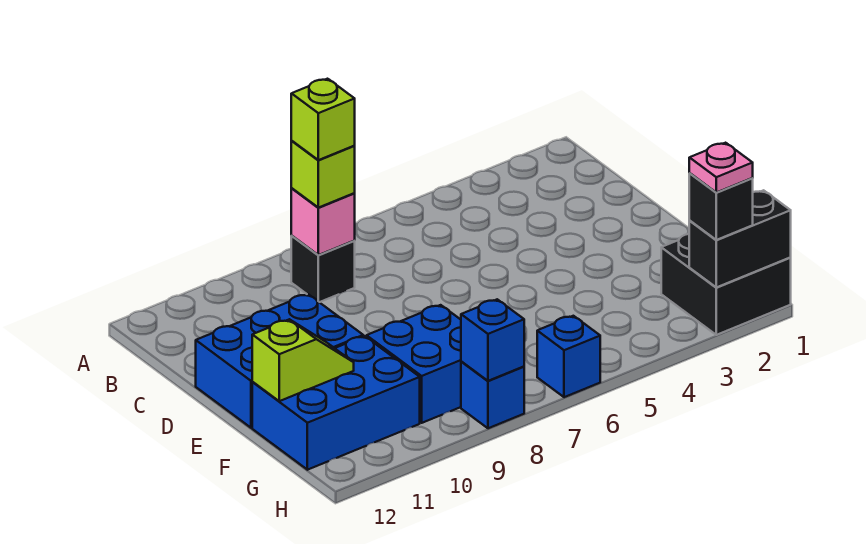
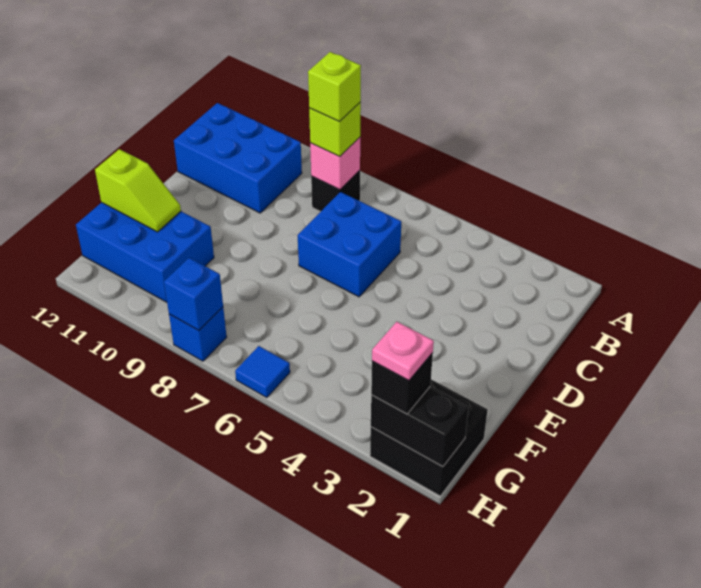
blue brick D10:E12 level 1 -> blue brick B10:C12 level 1
blue brick F8:G9 level 1 -> blue brick C6:D7 level 1
blue brick H6 level 1 -> blue tile H6 level 1

